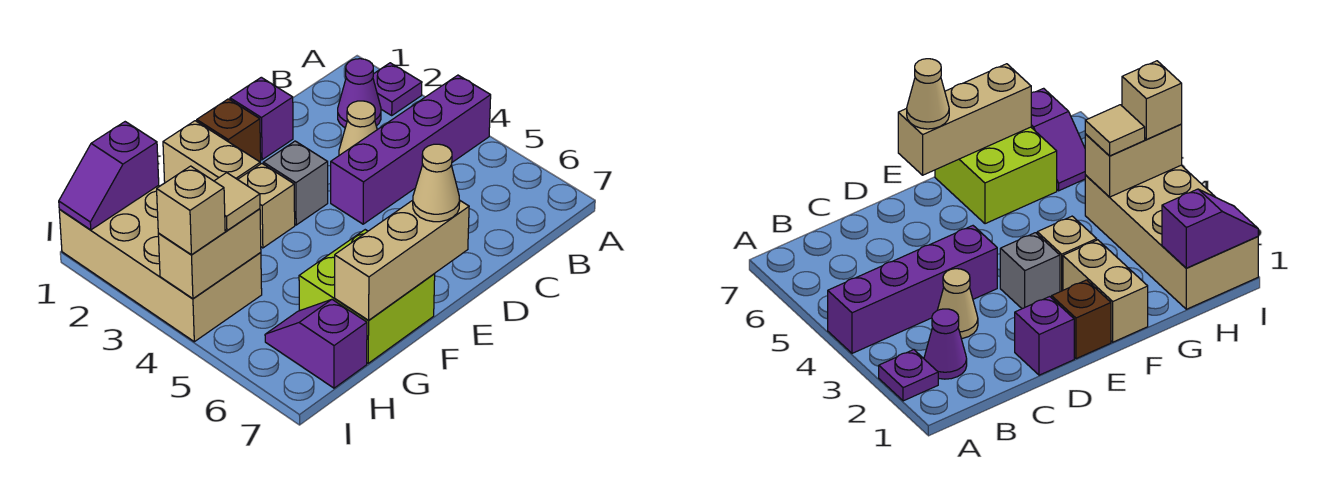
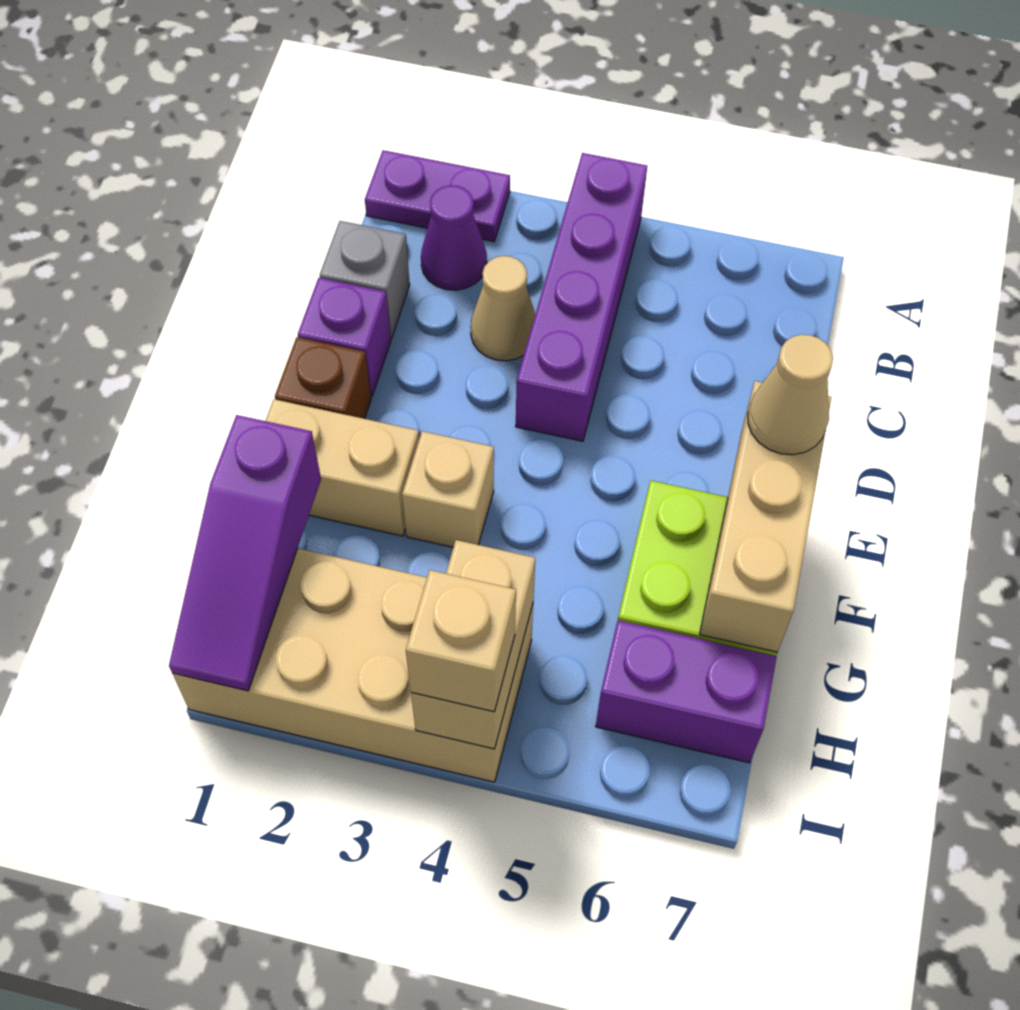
purple plate A2 level 1 -> purple plate A1:A2 level 1
grey brick E3 level 1 -> grey brick C1 level 1
purple slope H1:I1 level 2 top H -> purple slope G1:I1 level 2 top G
tan tile H4 level 3 -> none
purple slope H6:H7 level 1 top 7 -> purple brick H6:H7 level 1

